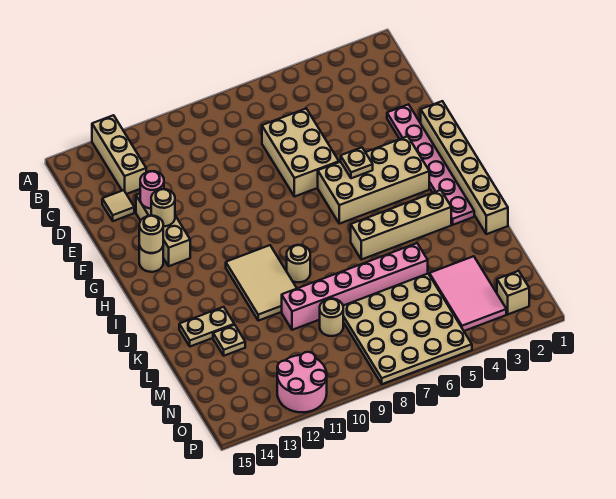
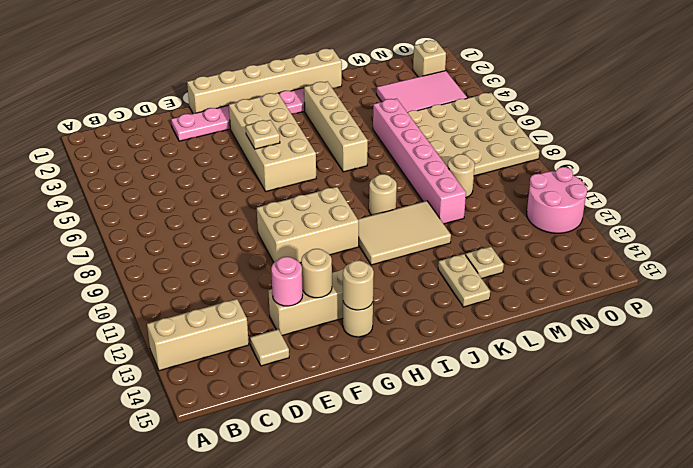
tan brick D6:F7 level 1 -> tan brick F9:H10 level 1

